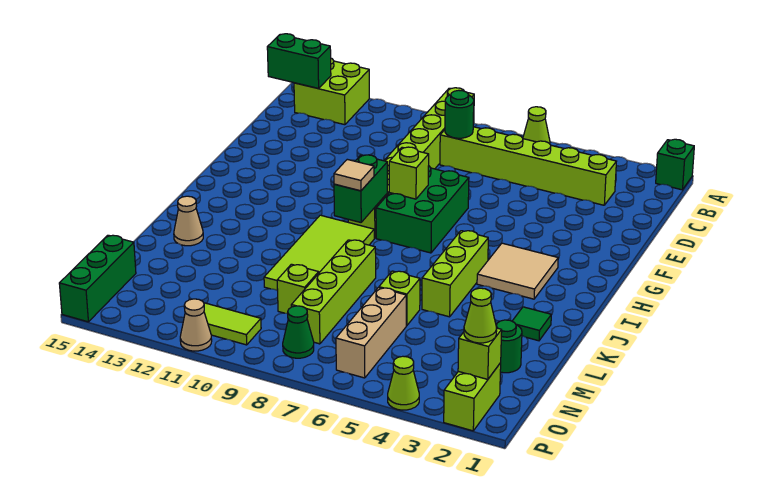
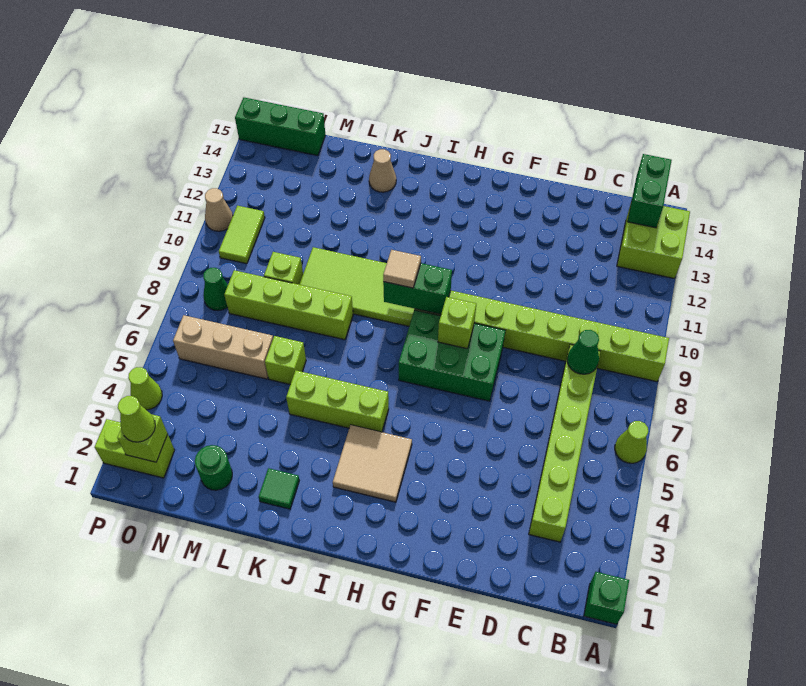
green round brick C8 level 2 -> green cone C8 level 2

